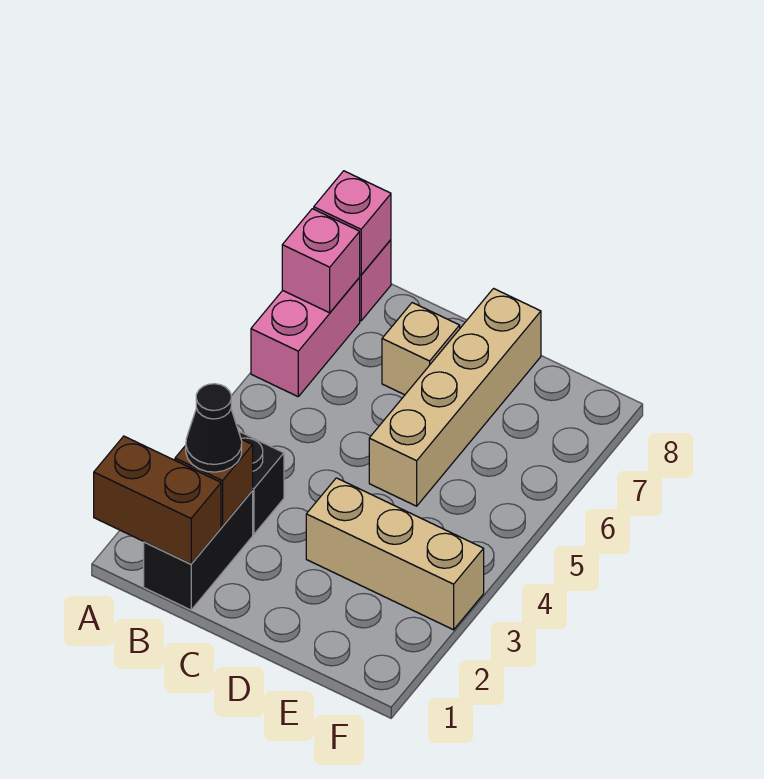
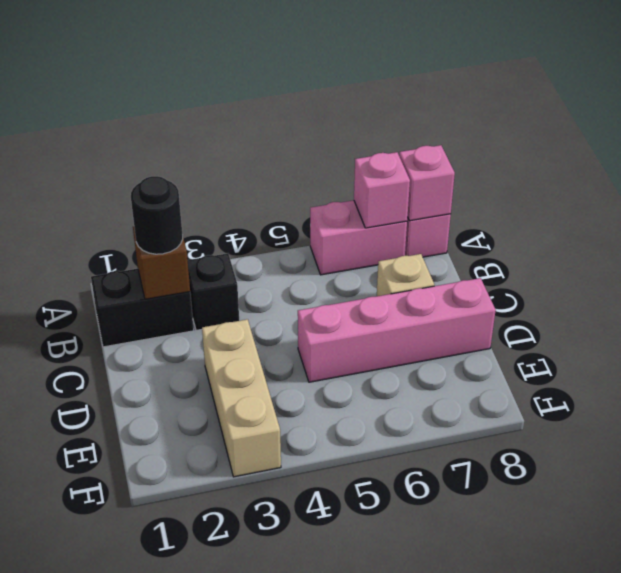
brown brick A1:B1 level 2 -> none
black cone B2 level 3 -> black round brick B2 level 3
tan brick D5:D8 level 1 -> pink brick D5:D8 level 1

